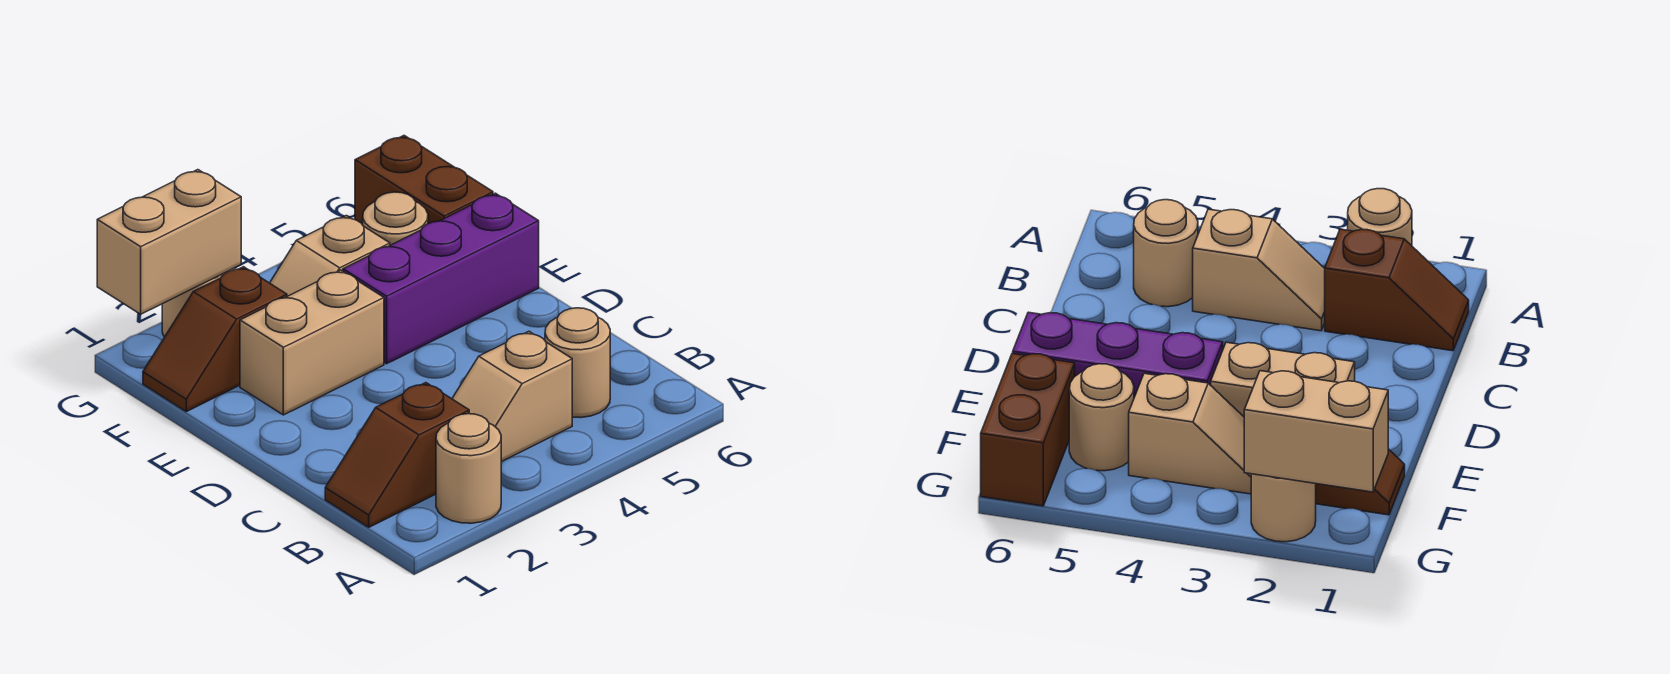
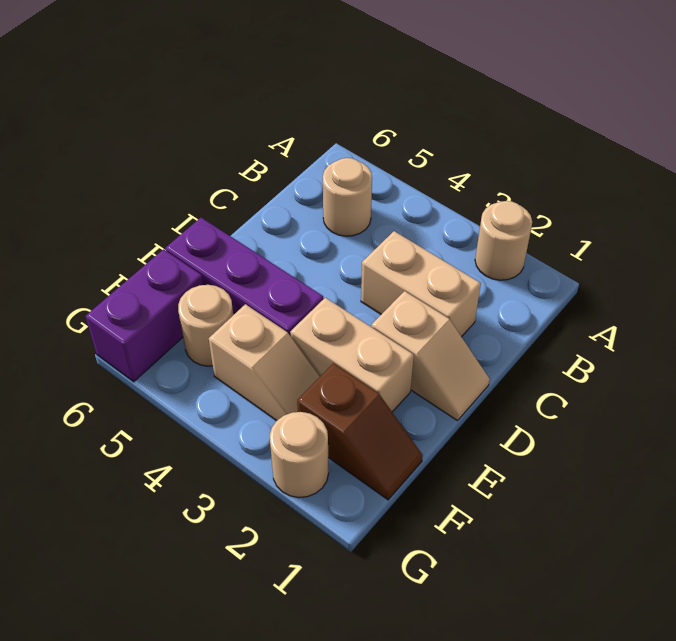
brown slope B1:B2 level 1 top 2 -> none
tan slope B3:B4 level 1 top 4 -> tan slope D1:D2 level 1 top 2
brown brick F6:G6 level 1 -> purple brick F6:G6 level 1
tan brick G1:G2 level 2 -> tan brick C2:C3 level 1

